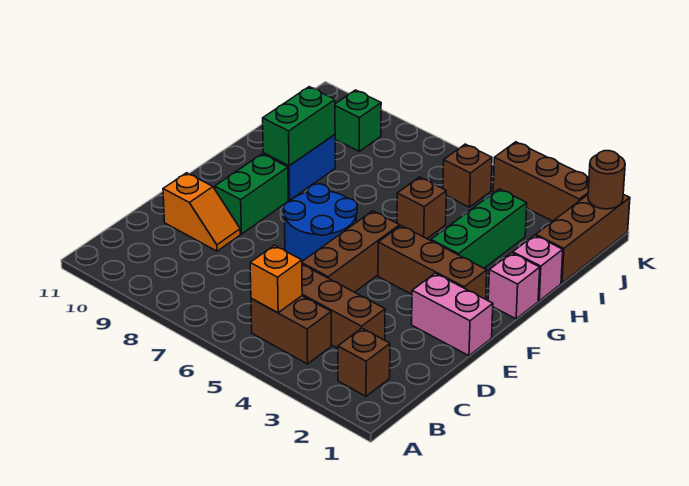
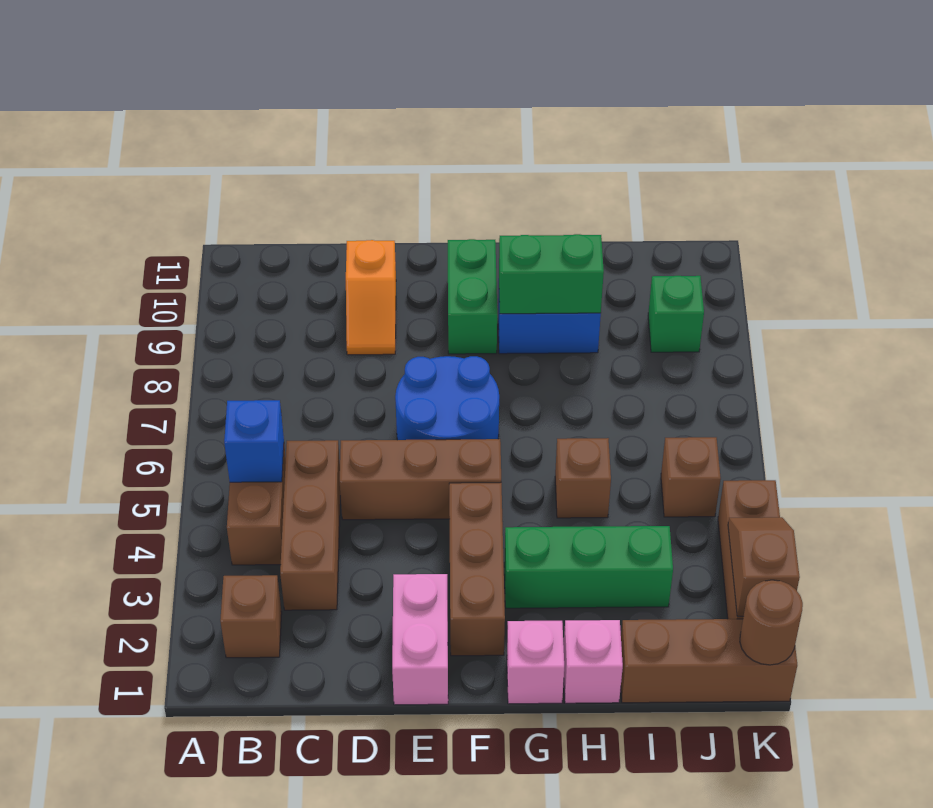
orange brick B5 level 2 -> blue brick B5 level 2
green brick E9:F9 level 1 -> green brick F9:F10 level 1
none -> brown slope K2:K3 level 2 top 2

